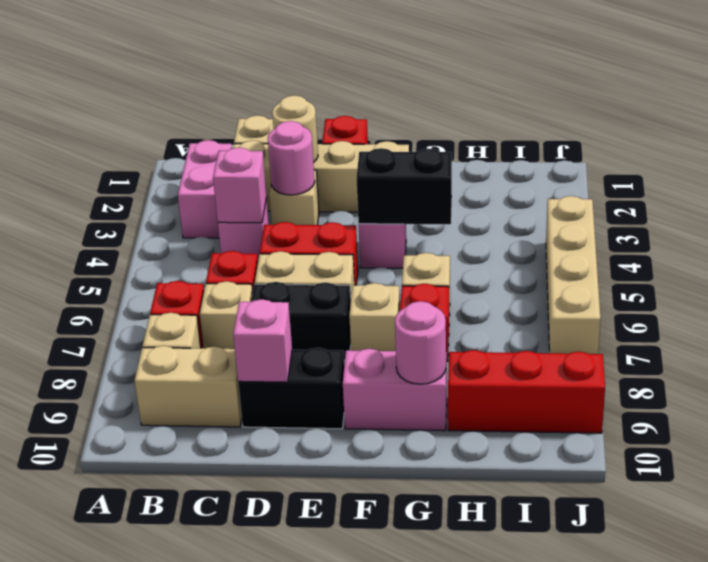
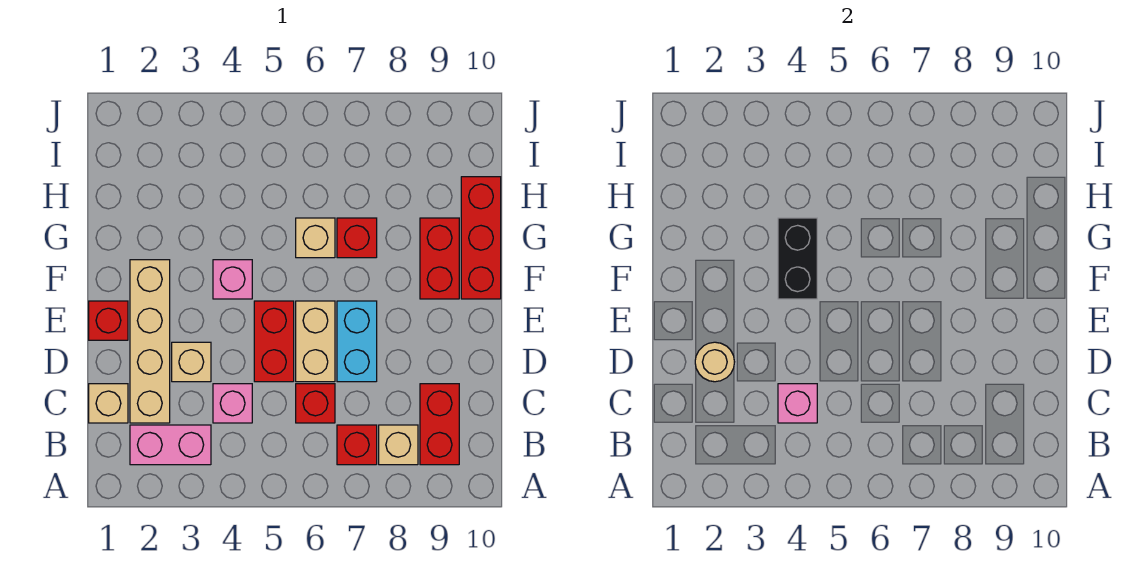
tan brick B9:C9 level 1 -> red brick B9:C9 level 1
tan brick C7 level 1 -> none
pink round brick D3 level 2 -> none
black brick D7:E7 level 1 -> cyan brick D7:E7 level 1
black brick D9:E9 level 1 -> none
pink brick D9 level 2 -> none
tan brick F7 level 1 -> none
pink brick F9:G9 level 1 -> red brick F9:G9 level 1
pink round brick G9 level 2 -> none
red brick H9:J9 level 1 -> red brick F10:H10 level 1
tan brick J4:J7 level 1 -> none

